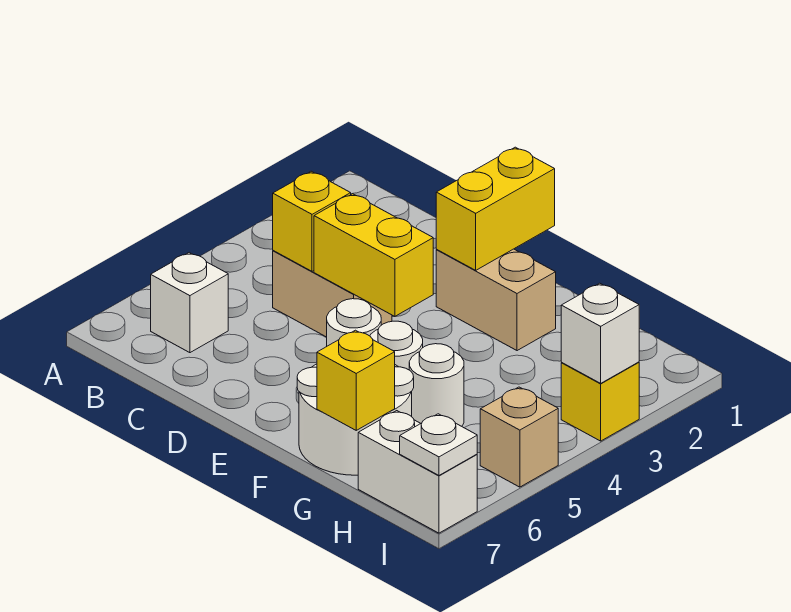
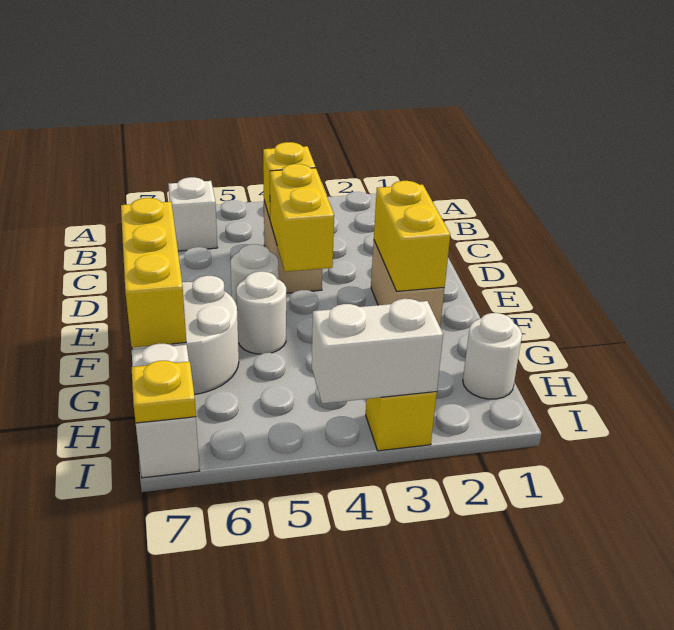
yellow brick E1:E2 level 2 -> yellow brick E2:F2 level 2
white round brick G5 level 1 -> white round brick H1 level 1
yellow brick G7 level 2 -> yellow brick E7:G7 level 2
white brick I3 level 2 -> white brick I3:I4 level 2
tan brick I5 level 1 -> none
white plate I7 level 2 -> yellow plate I7 level 2

